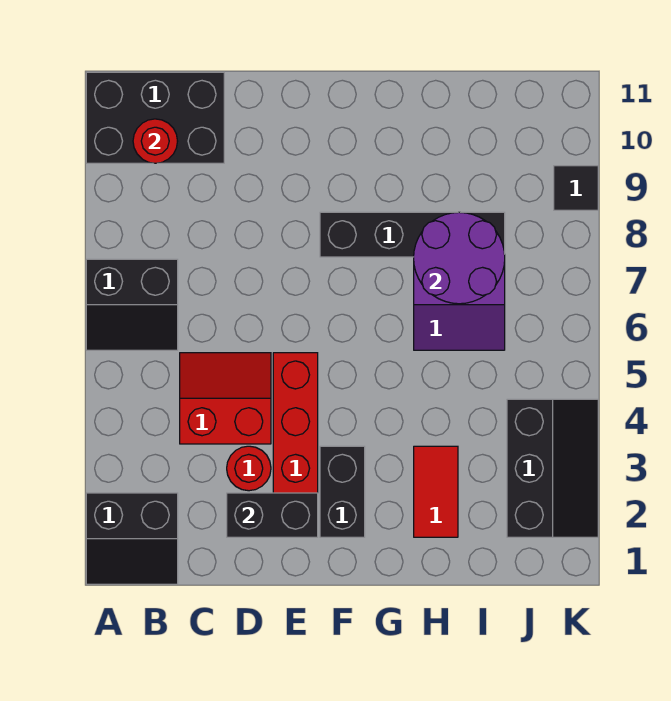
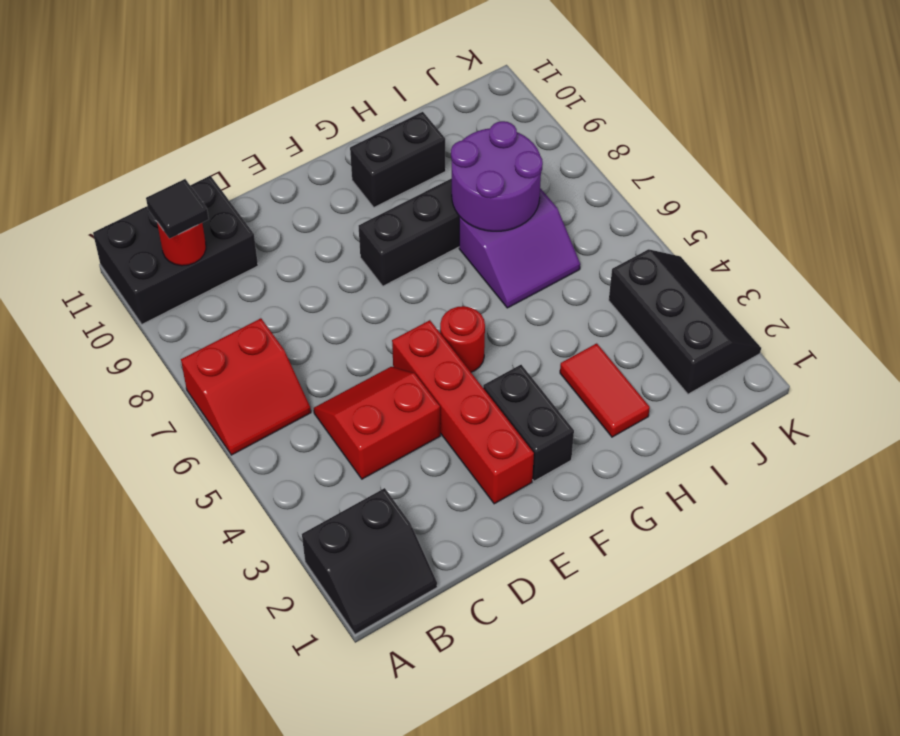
black slope A6:B7 level 1 top 7 -> red slope A6:B7 level 1 top 7
black brick D2:E2 level 2 -> black brick G10:H10 level 1
red round brick D3 level 1 -> red round brick F5 level 1
black tile K9 level 1 -> black tile B10 level 3

